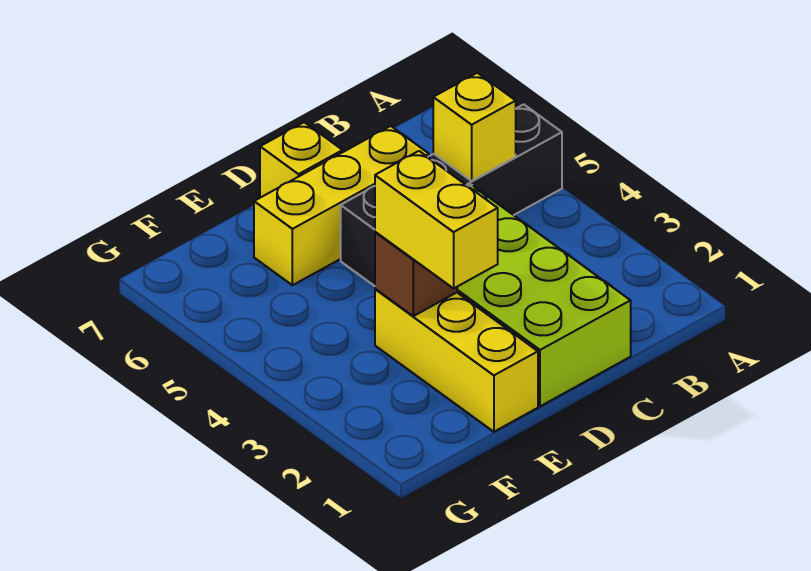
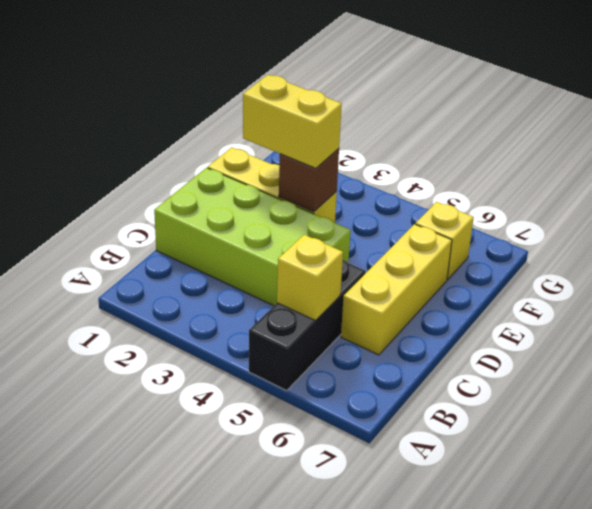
black brick A5:D5 level 1 -> black brick A5:C5 level 1
yellow brick D7 level 1 -> yellow brick F6 level 1

